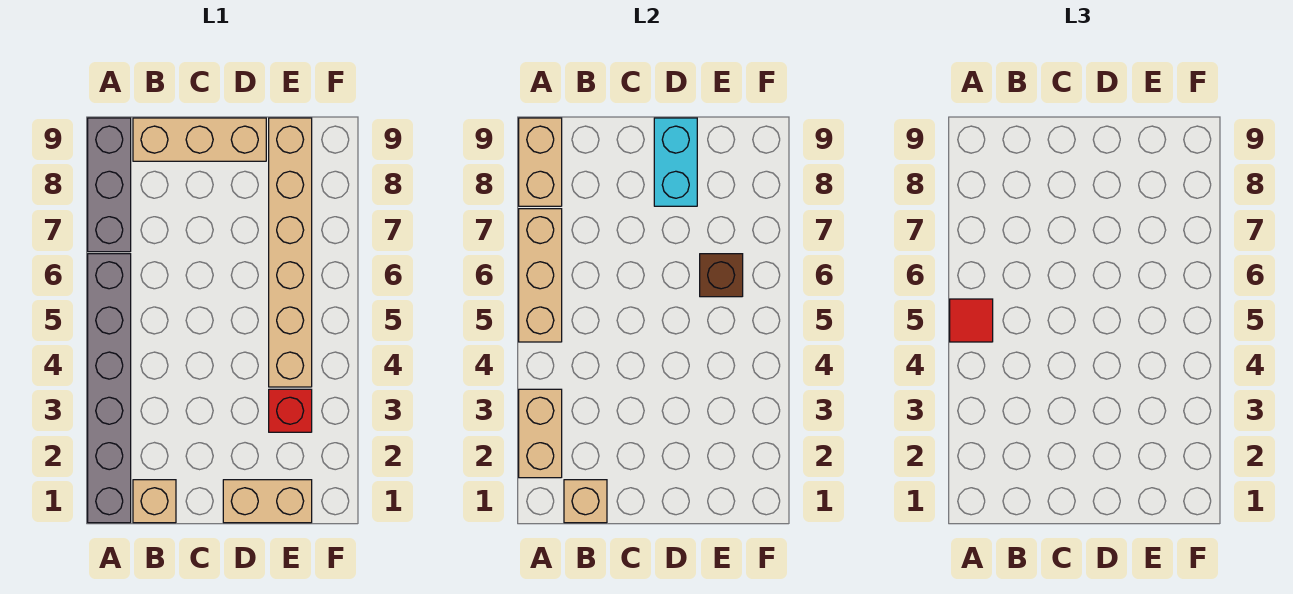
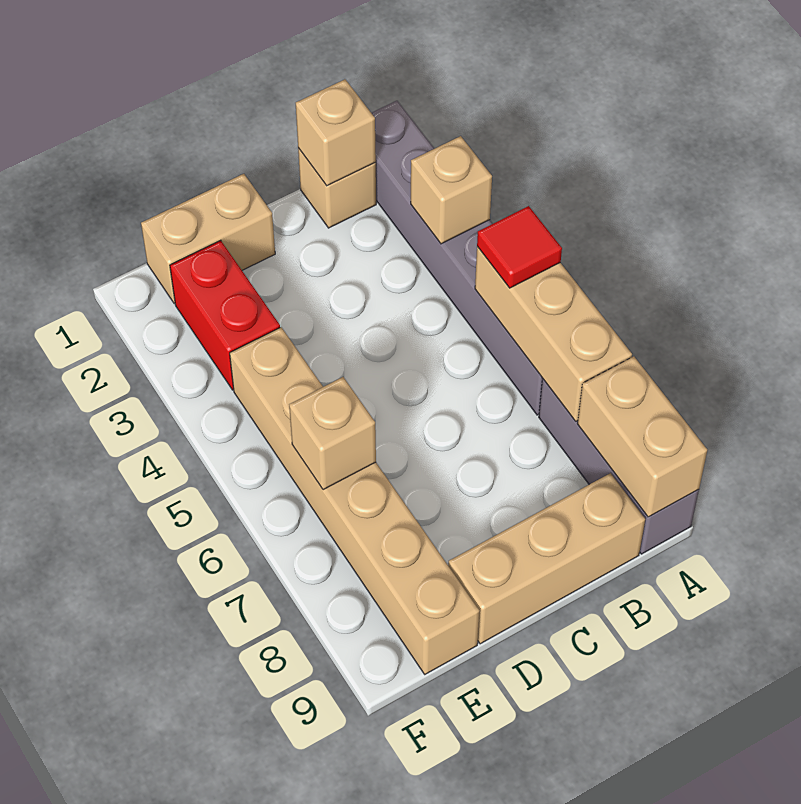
tan brick A2:A3 level 2 -> tan brick A3 level 2
cyan brick D8:D9 level 2 -> none
red brick E3 level 1 -> red brick E2:E3 level 1
brown brick E6 level 2 -> tan brick E6 level 2

